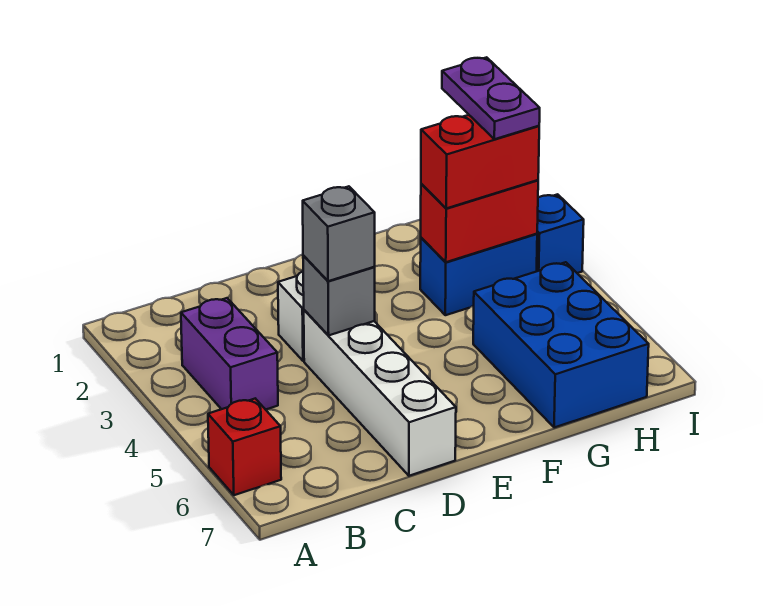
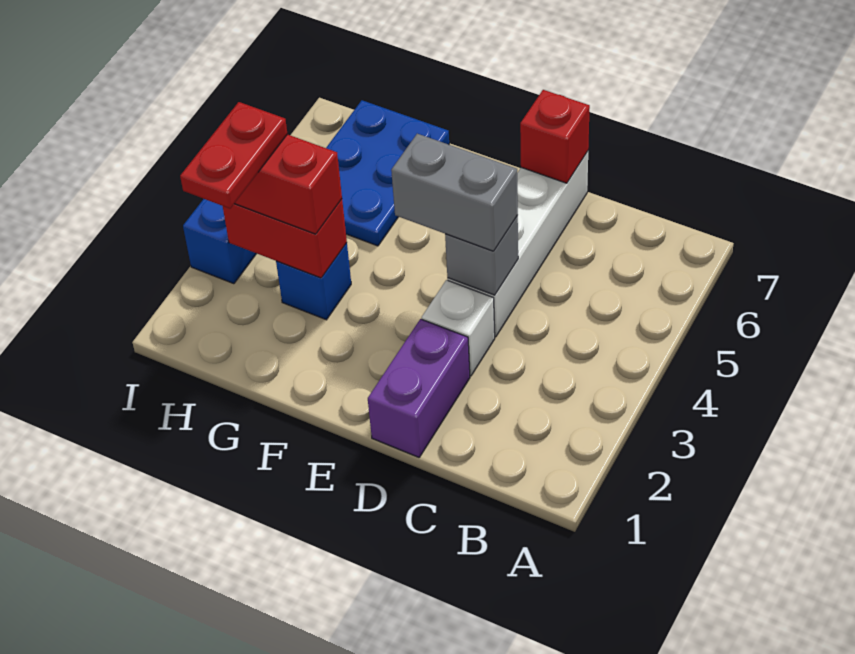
red brick A6 level 1 -> red brick D7 level 2
purple brick B3:B4 level 1 -> purple brick D1:D2 level 1
grey brick D4 level 3 -> grey brick D4:E4 level 3
blue brick G3:H3 level 1 -> blue brick G3 level 1
blue brick G5:H7 level 1 -> blue plate G5:H7 level 1
purple plate H2:H3 level 4 -> red plate H2:H3 level 4

